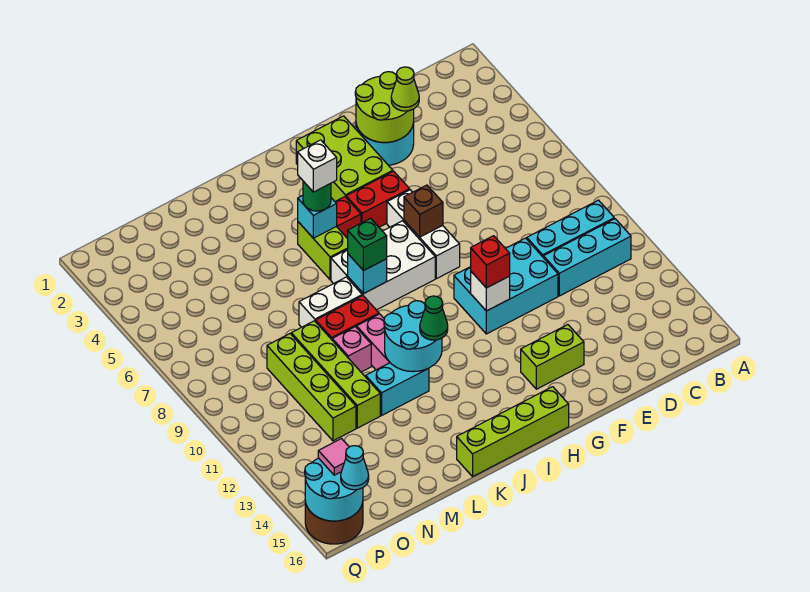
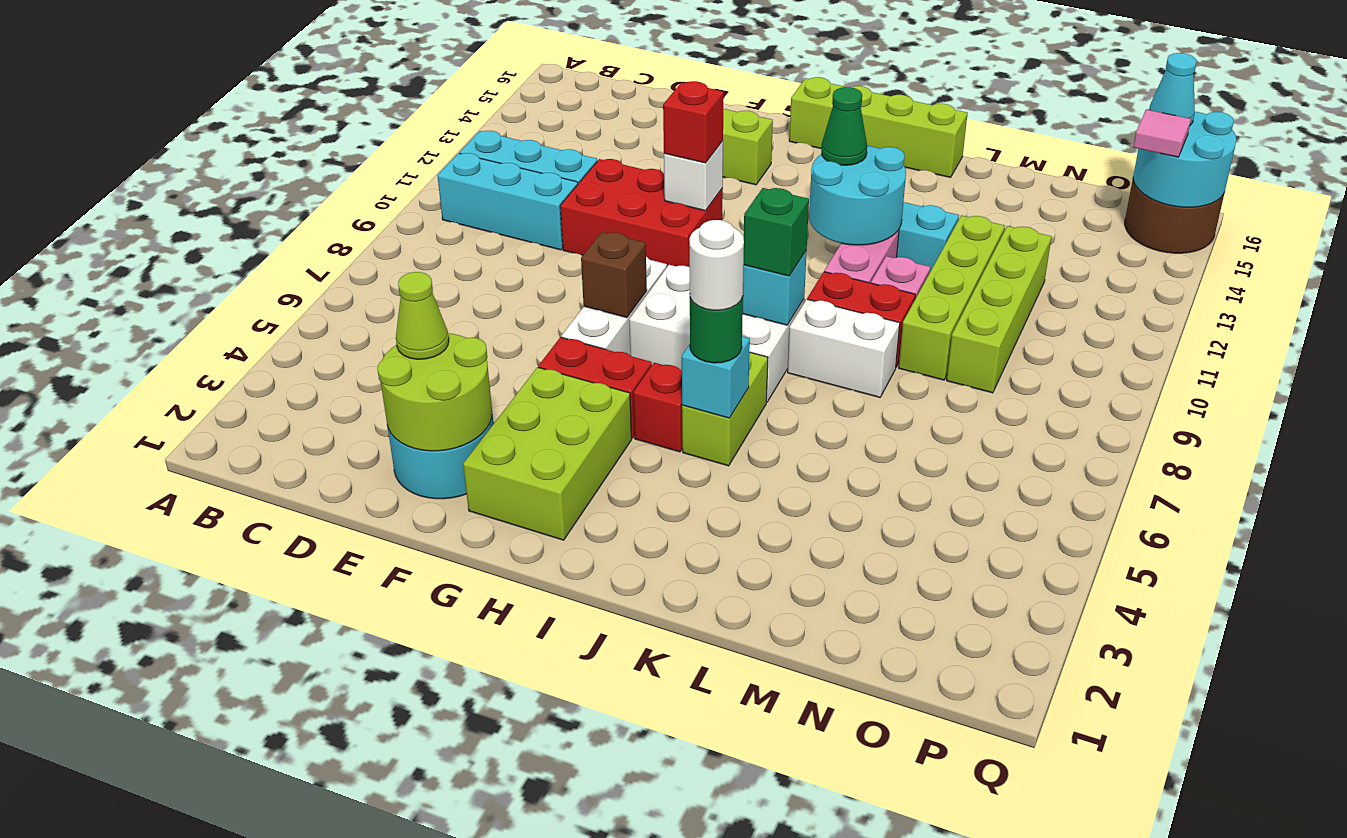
cyan brick E10:G11 level 1 -> red brick E10:G11 level 1
white brick J5 level 4 -> white round brick J5 level 4

